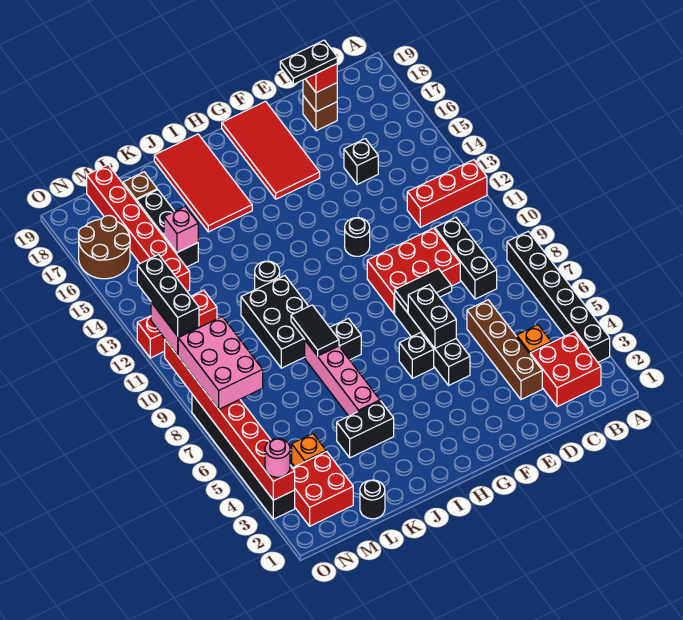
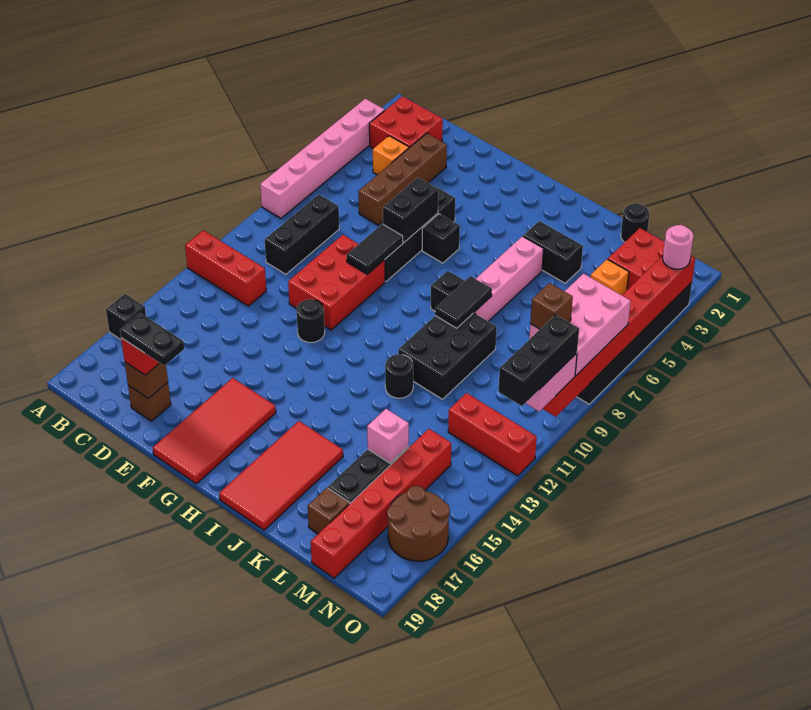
black brick A3:A8 level 1 -> pink brick A3:A8 level 1
red brick D9:F10 level 1 -> red brick E9:F11 level 1
black brick D15 level 1 -> black brick A16 level 1
black tile E8:F8 level 2 -> black tile F8:F9 level 2
none -> brown brick N9 level 4

